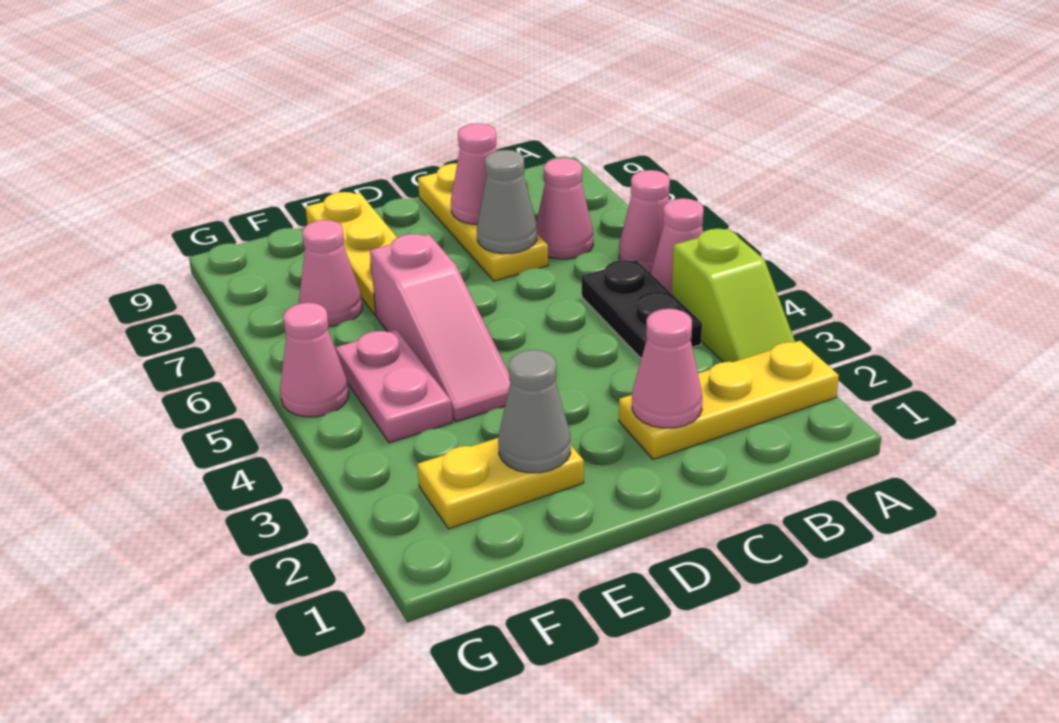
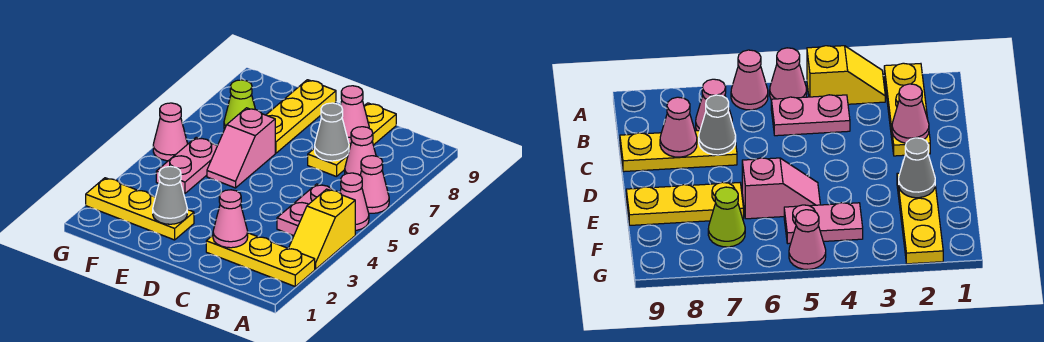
lime slope A3:A4 level 1 top 4 -> yellow slope A3:A4 level 1 top 4
black plate B4:B5 level 1 -> pink plate B4:B5 level 1
yellow plate E2:F2 level 1 -> yellow plate E2:G2 level 1
pink slope E4:E6 level 1 top 6 -> pink slope E5:E6 level 1 top 6
pink cone F7 level 1 -> lime cone F7 level 1

